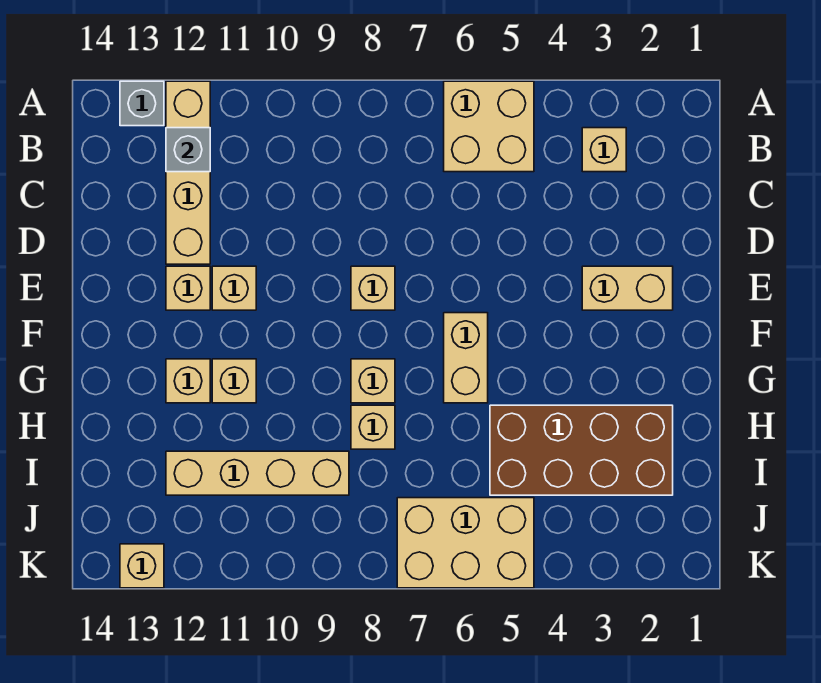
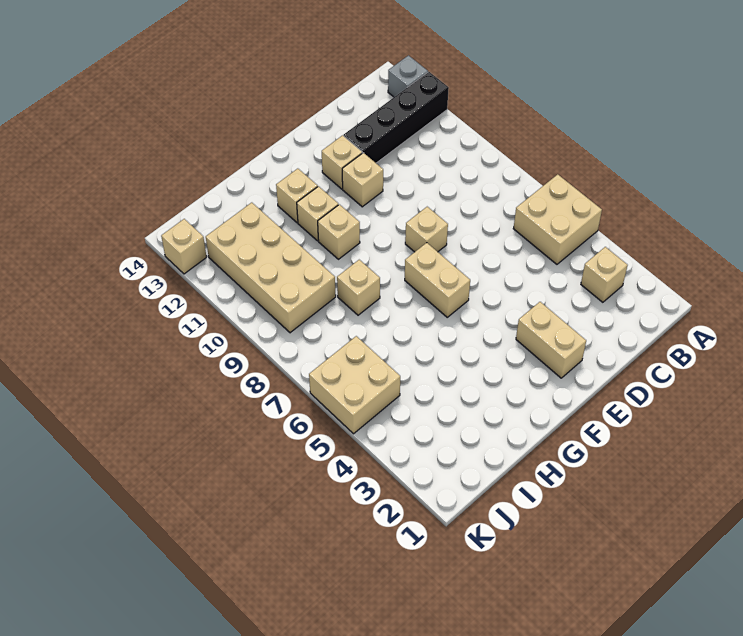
tan brick A12:D12 level 1 -> black brick A12:D12 level 1
grey brick B12 level 2 -> none
tan brick F6:G6 level 1 -> tan brick F6:F7 level 1
tan brick G8 level 1 -> tan brick G10 level 1
brown brick H2:I5 level 1 -> none
tan brick I9:I12 level 1 -> tan brick I9:J12 level 1
tan brick J5:K7 level 1 -> tan brick J5:K6 level 1

